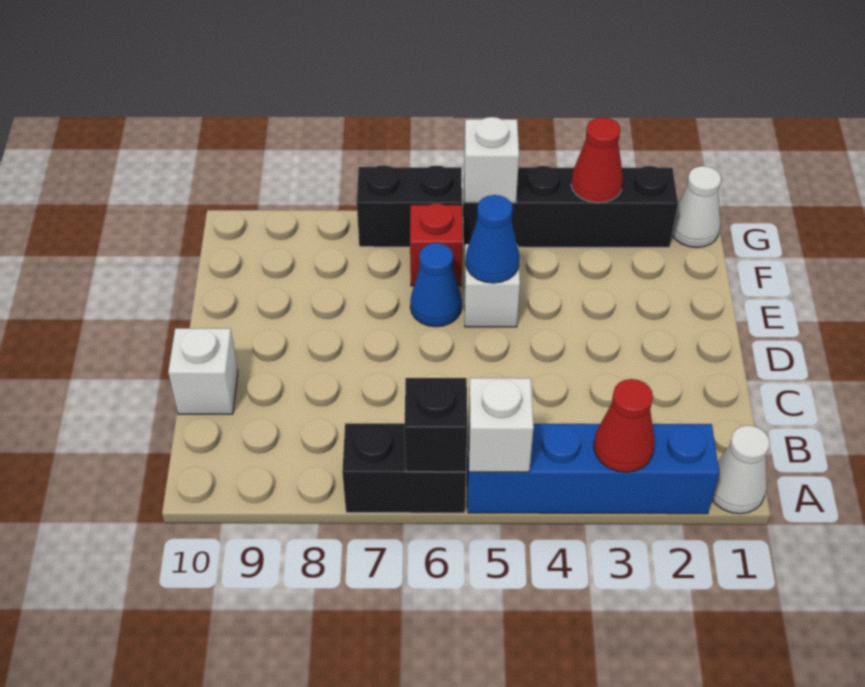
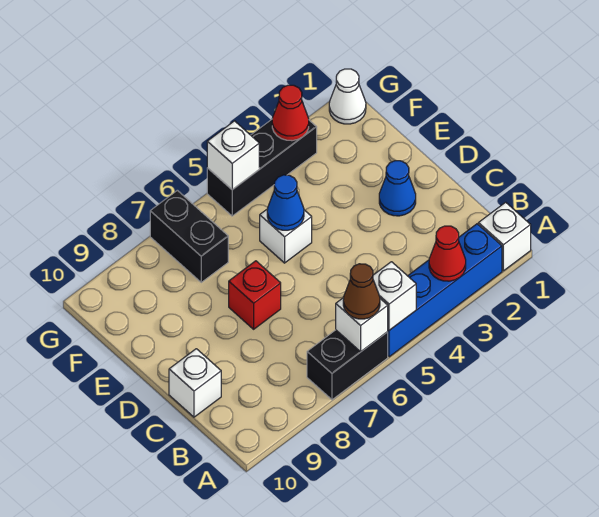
white cone A1 level 1 -> white brick A1 level 1
black brick A6 level 2 -> white brick A6 level 2
none -> brown cone A6 level 3
blue cone E6 level 1 -> blue cone D2 level 1
red brick F6 level 1 -> red brick D7 level 1
black brick G2:G5 level 1 -> black brick G3:G5 level 1
black brick G6:G7 level 1 -> black brick F7:G7 level 1

